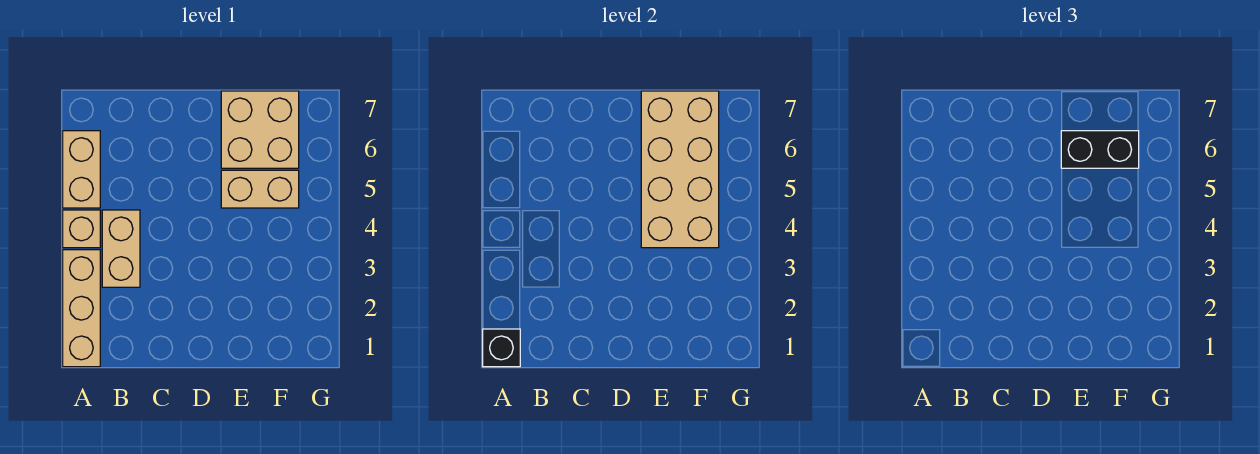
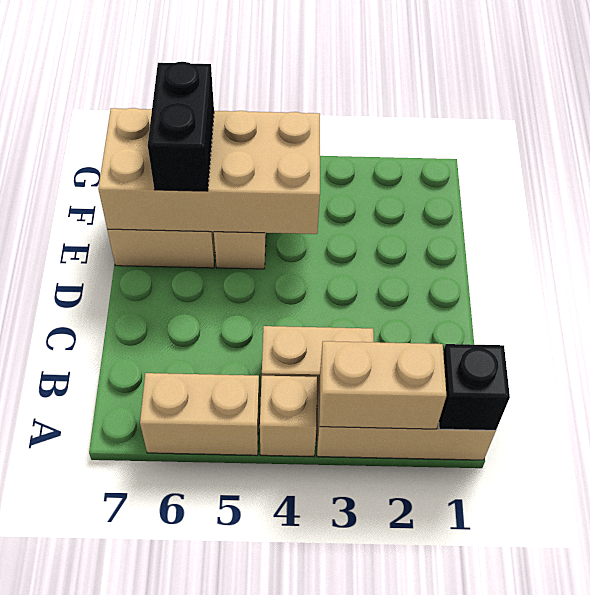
none -> tan brick A2:A3 level 2

